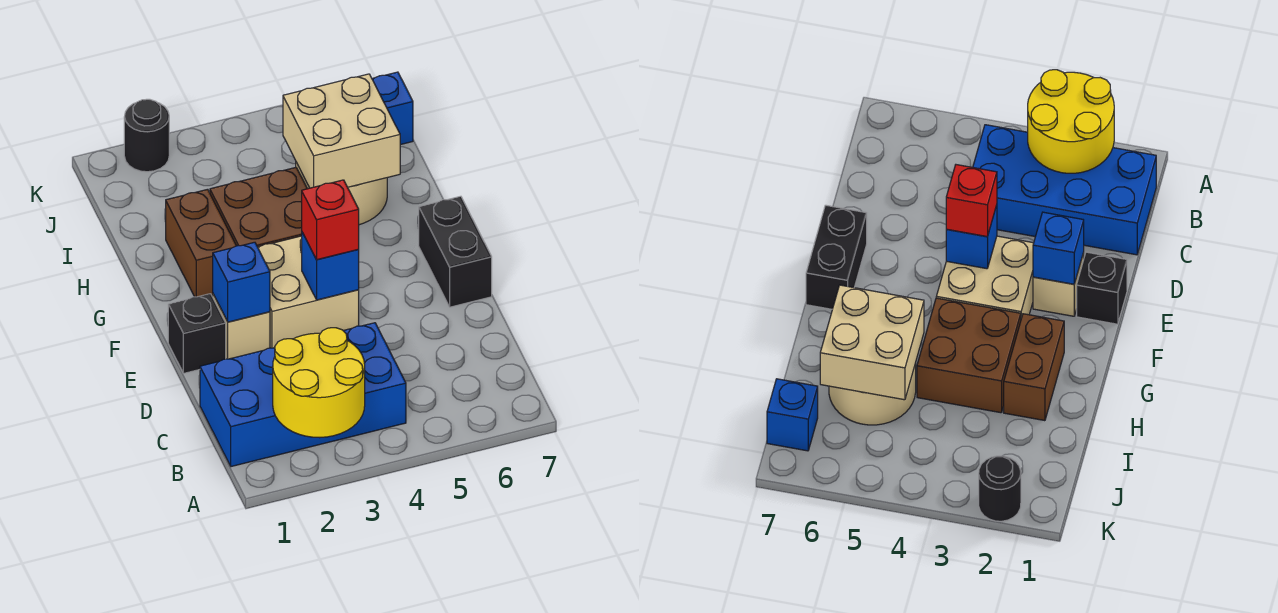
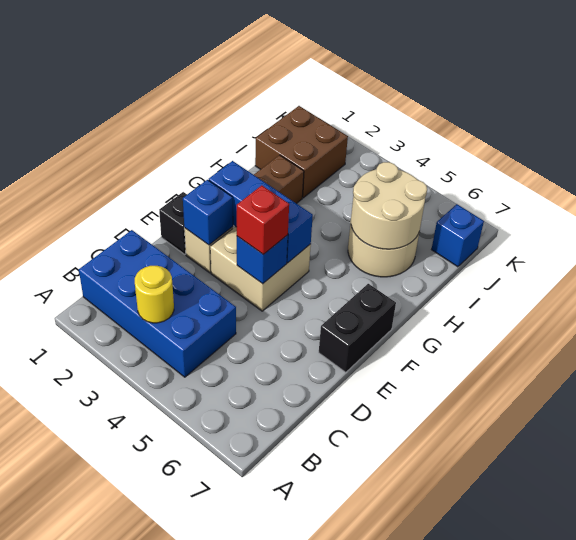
yellow round brick A2:B3 level 2 -> yellow round brick B3 level 2
none -> blue brick F2:F4 level 2
brown brick G3:H4 level 1 -> brown brick I1:J2 level 1
tan brick H5:I6 level 2 -> tan round brick H5:I6 level 2
black round brick K2 level 1 -> none

